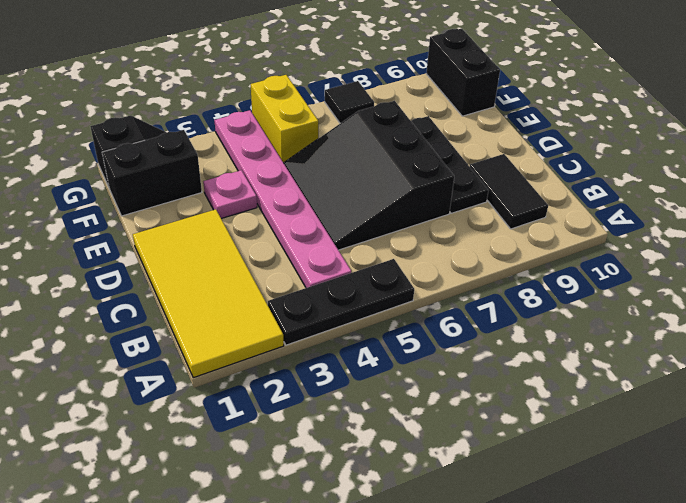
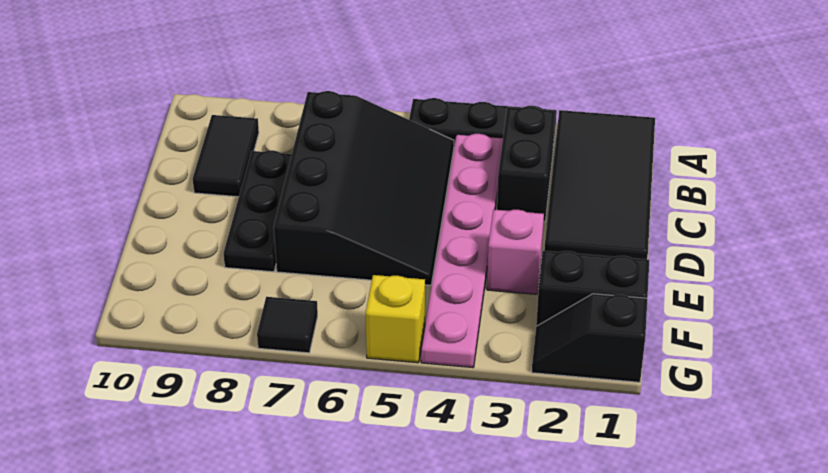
yellow tile A1:D2 level 1 -> black tile A1:D2 level 1
black slope C5:E7 level 1 top 7 -> black slope B5:E7 level 1 top 7
pink plate E3 level 1 -> pink brick E3 level 1
yellow brick F5:G5 level 1 -> yellow brick G5 level 1
black brick F10:G10 level 1 -> black brick B3:C3 level 1

